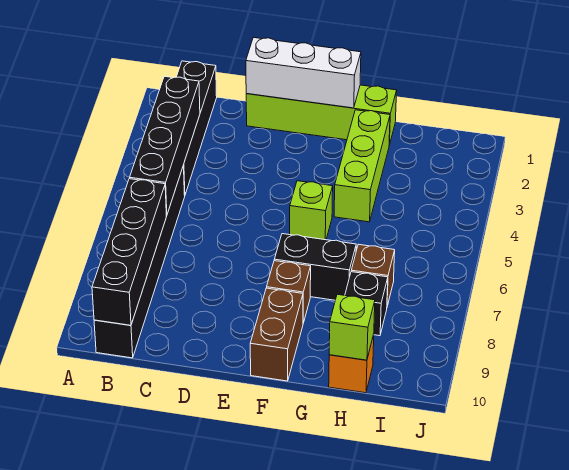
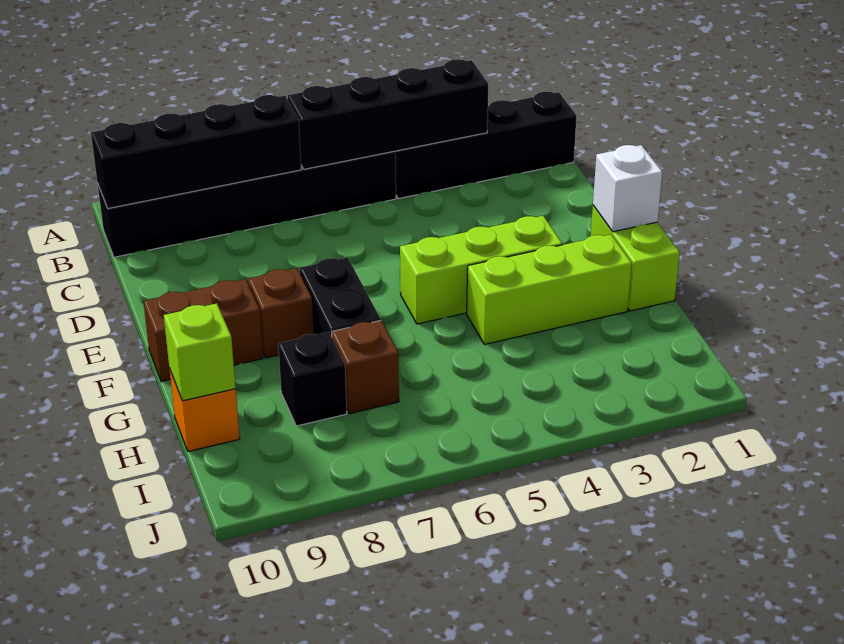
lime brick D1:G1 level 1 -> lime brick F1:G1 level 1
white brick D1:F1 level 2 -> white brick F1 level 2
lime brick F5 level 1 -> lime brick F3:F5 level 1

